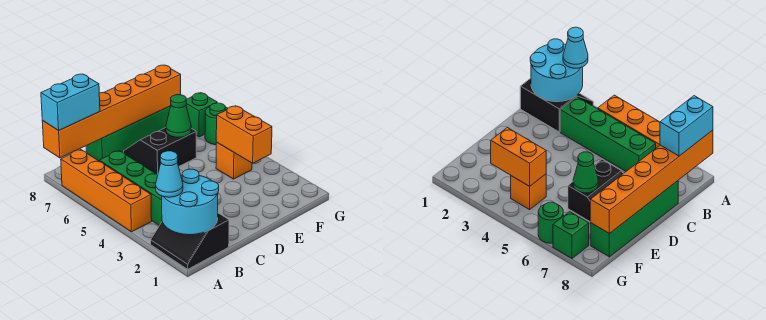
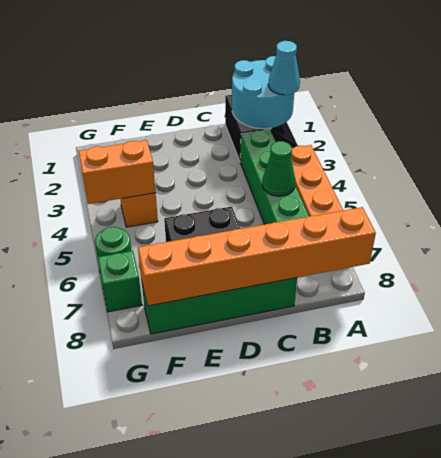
cyan brick A8:B8 level 3 -> none
green cone E6 level 2 -> green cone B5 level 2
orange brick F3:F4 level 2 -> orange brick F4:G4 level 2

